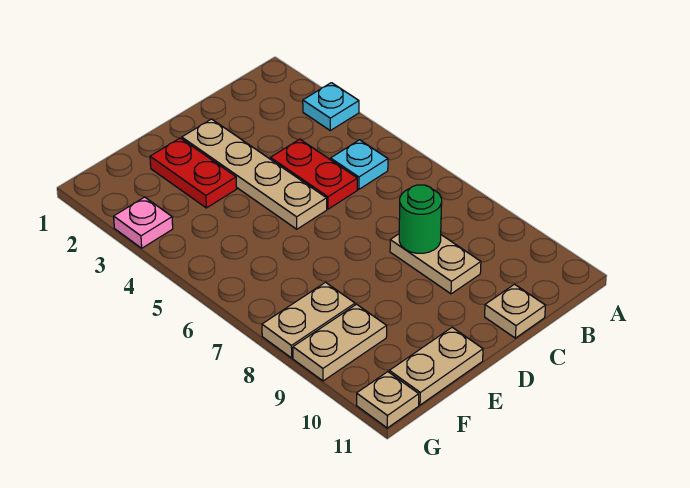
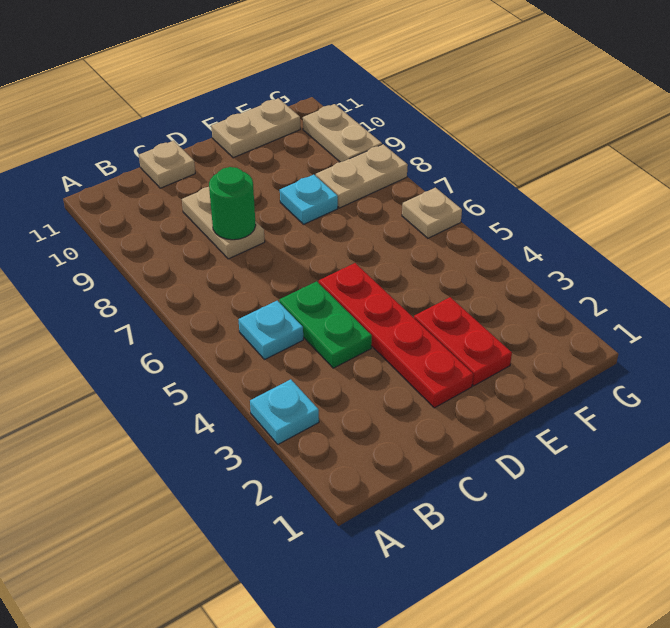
red plate C4:C5 level 1 -> green plate C4:C5 level 1
tan plate D2:D5 level 1 -> red plate D2:D5 level 1
none -> cyan plate E8 level 1
tan plate F9:G9 level 1 -> tan plate G9:G10 level 1
pink plate G3 level 1 -> none
tan plate G11 level 1 -> tan plate G6 level 1

